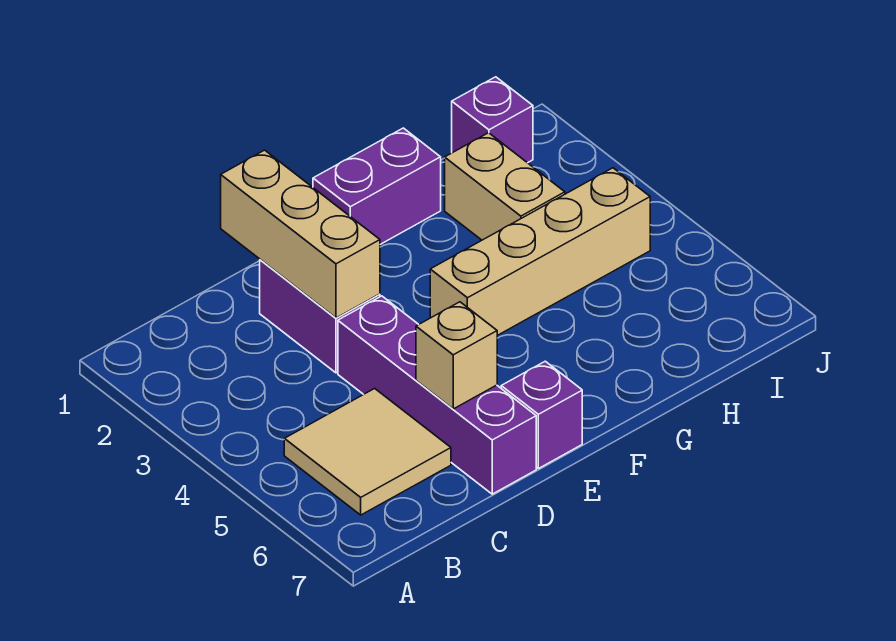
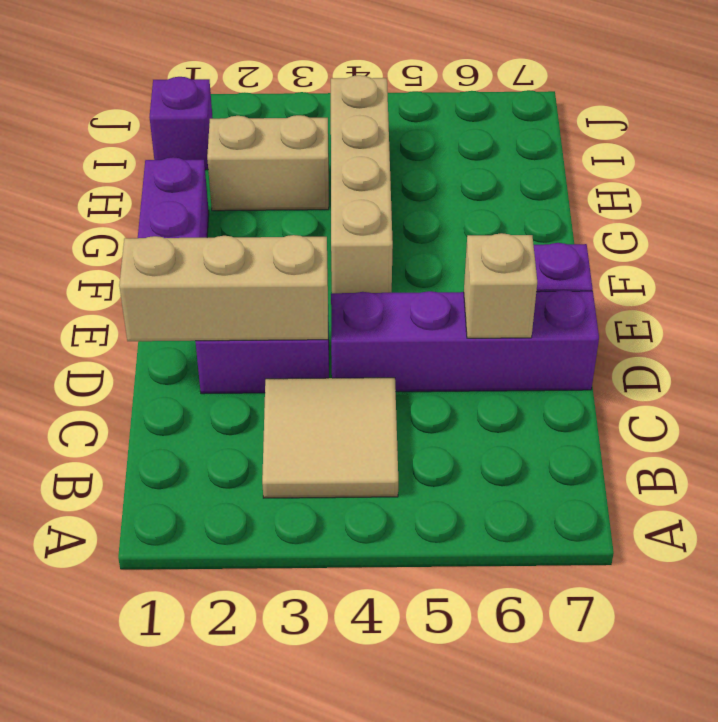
tan tile B5:C6 level 1 -> tan tile B3:C4 level 1

